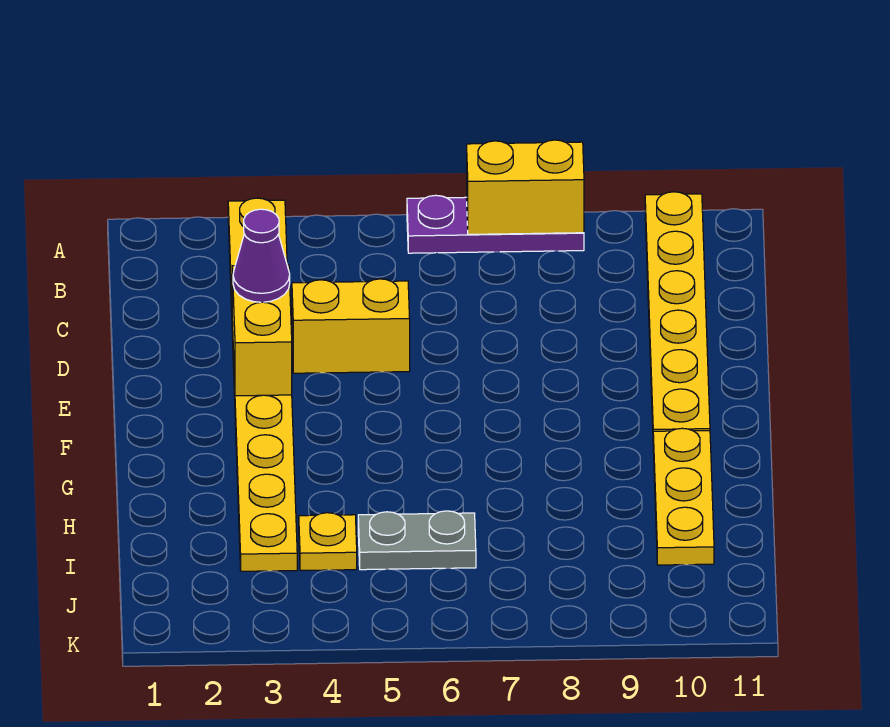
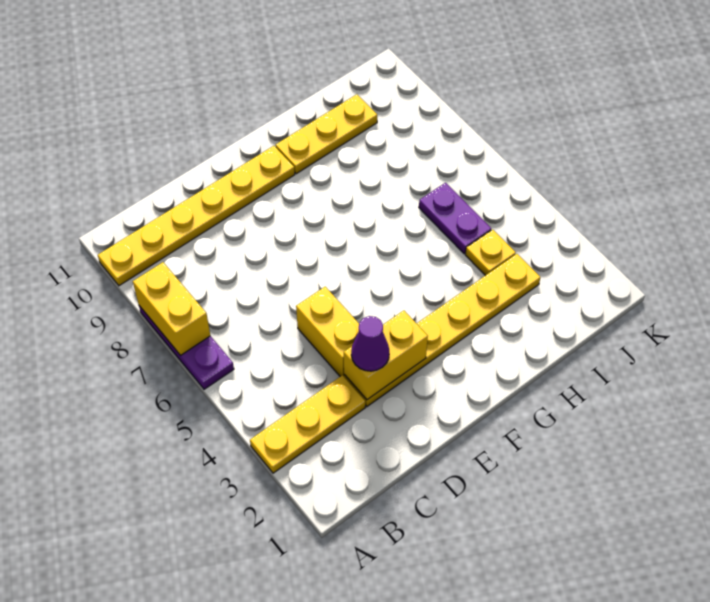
grey plate I5:I6 level 1 -> purple plate I5:I6 level 1

